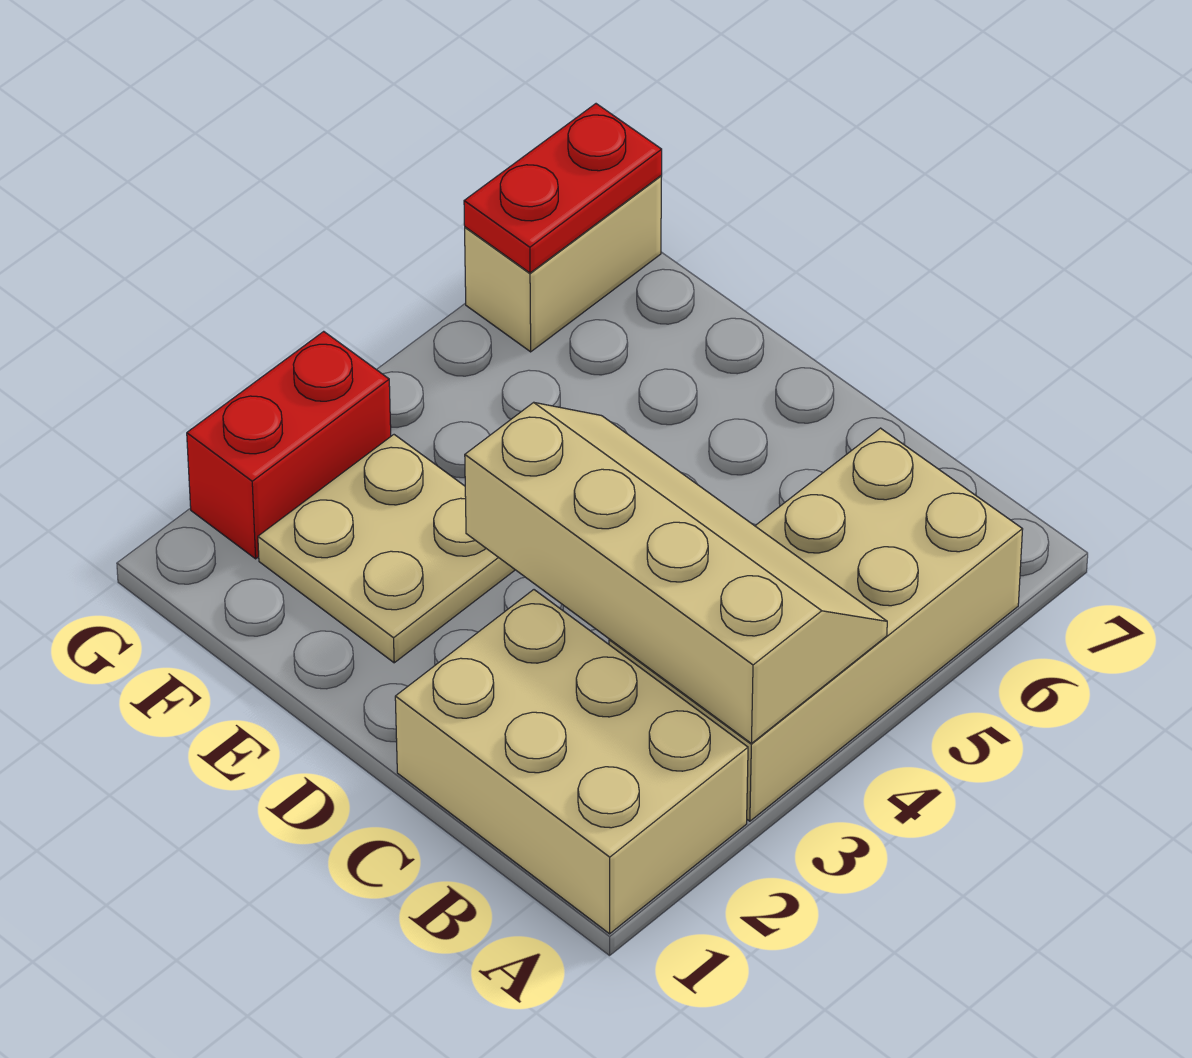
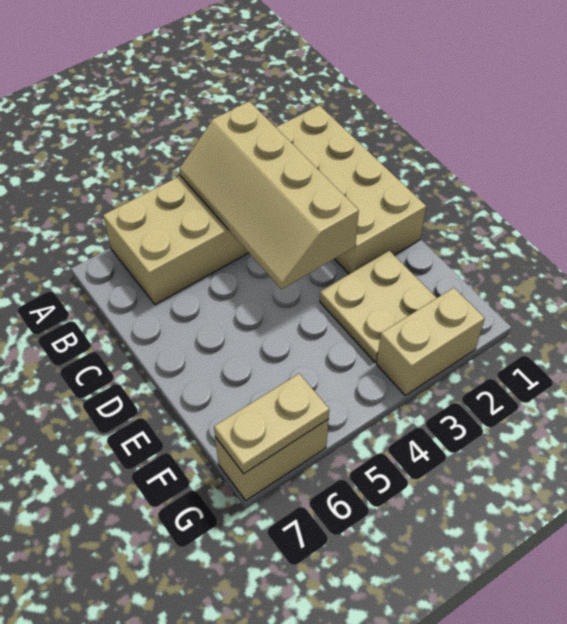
tan brick A1:C2 level 1 -> tan brick A1:D2 level 1
red brick G2:G3 level 1 -> tan brick G2:G3 level 1
red plate G6:G7 level 2 -> tan plate G6:G7 level 2

